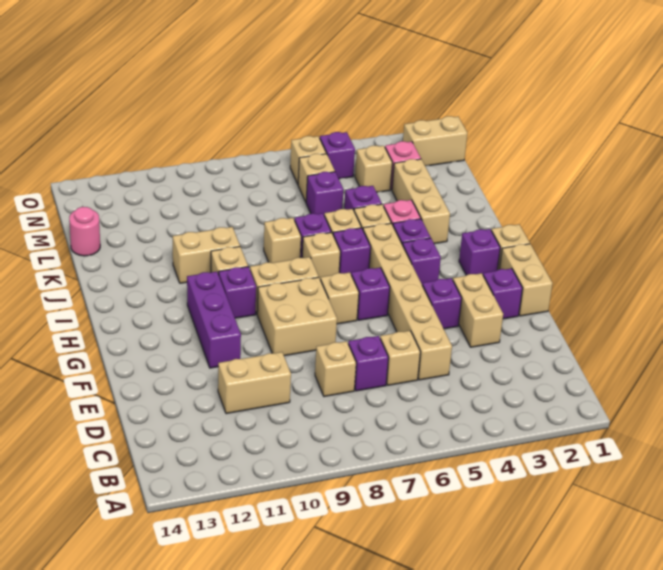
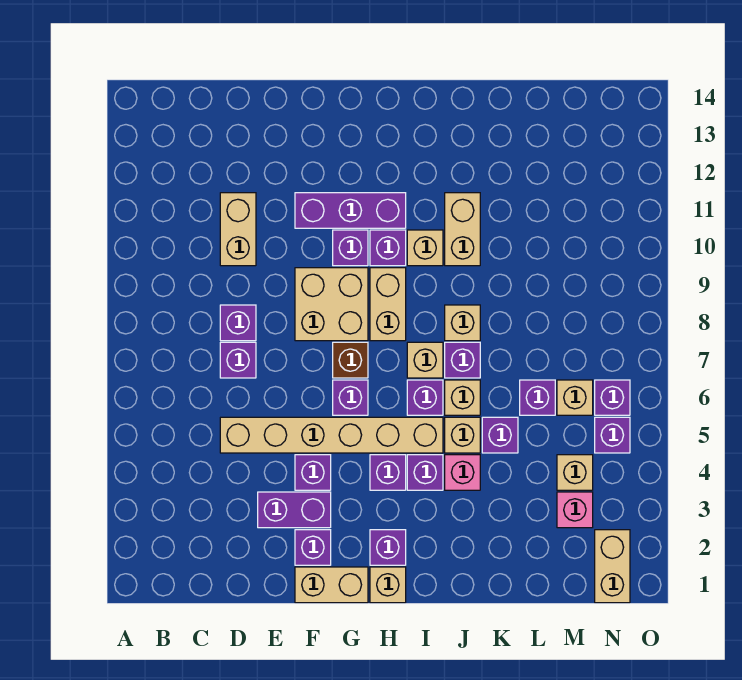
tan brick D6 level 1 -> none
tan brick D8 level 1 -> purple brick D8 level 1
tan brick E3:F3 level 1 -> purple brick E3:F3 level 1
tan brick G7 level 1 -> brown brick G7 level 1
none -> purple brick G10 level 1
tan brick J3:L3 level 1 -> none
pink round brick L14 level 1 -> none
tan brick N6 level 1 -> purple brick N6 level 1

